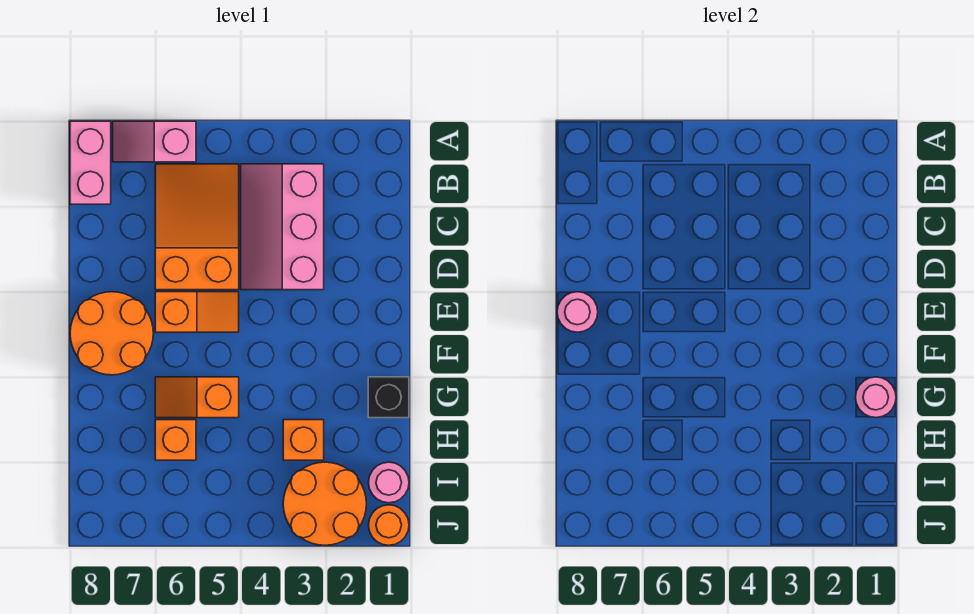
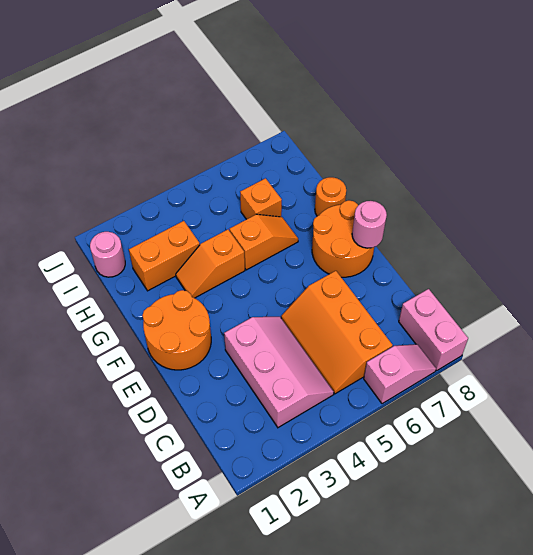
orange slope B5:D6 level 1 top D -> orange slope B5:D6 level 1 top 6
orange slope E5:E6 level 1 top 6 -> orange slope G3:G4 level 1 top 4
black brick G1 level 1 -> none
pink round brick G1 level 2 -> none
orange brick H3 level 1 -> orange brick H2:H3 level 1
orange round brick I2:J3 level 1 -> orange round brick E1:F2 level 1
orange round brick J1 level 1 -> orange round brick G8 level 1

